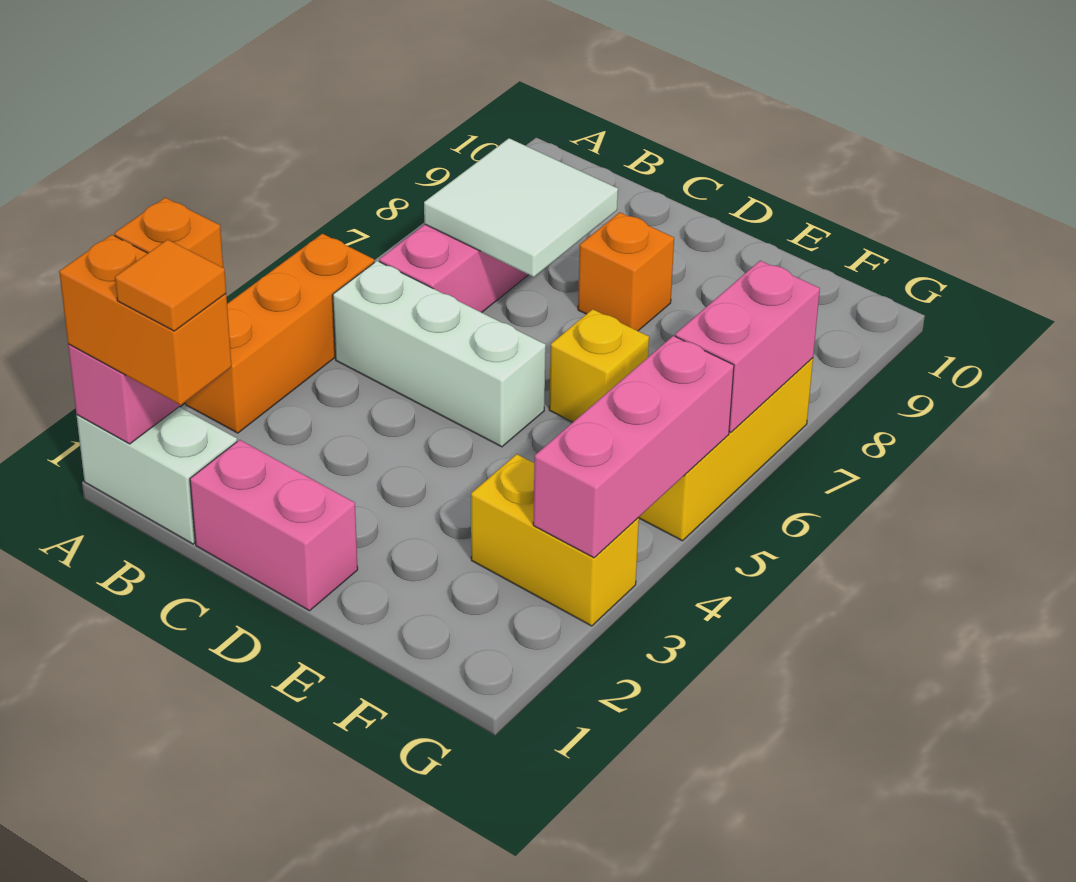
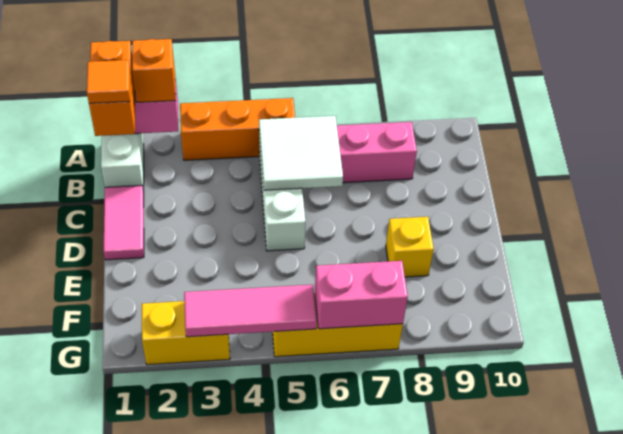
white tile B7:C8 level 2 -> white tile B5:C6 level 2
pink brick C1:D1 level 1 -> pink tile C1:D1 level 1
orange brick D8 level 1 -> none
yellow brick E6 level 1 -> yellow brick E8 level 1
yellow brick F3:G3 level 1 -> yellow brick G2:G3 level 1
pink brick G3:G5 level 2 -> pink tile G3:G5 level 2

